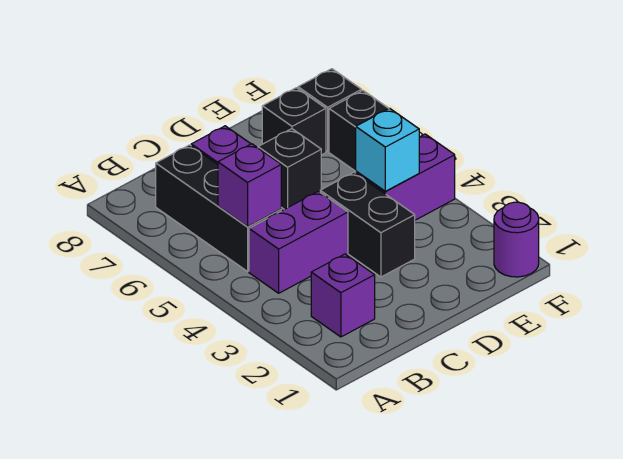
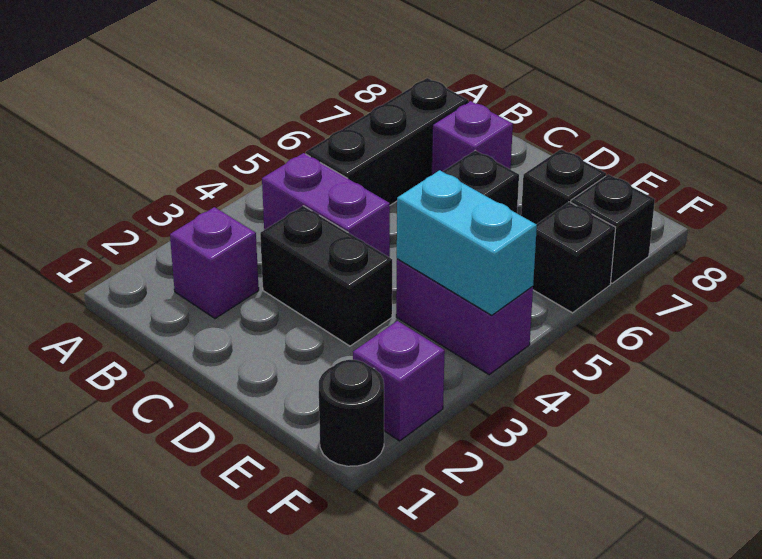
purple brick B5 level 2 -> purple brick F2 level 1
black brick D3:D4 level 1 -> black brick C3:D3 level 1
cyan brick E4 level 2 -> cyan brick E4:F4 level 2
purple round brick F1 level 1 -> black round brick F1 level 1

